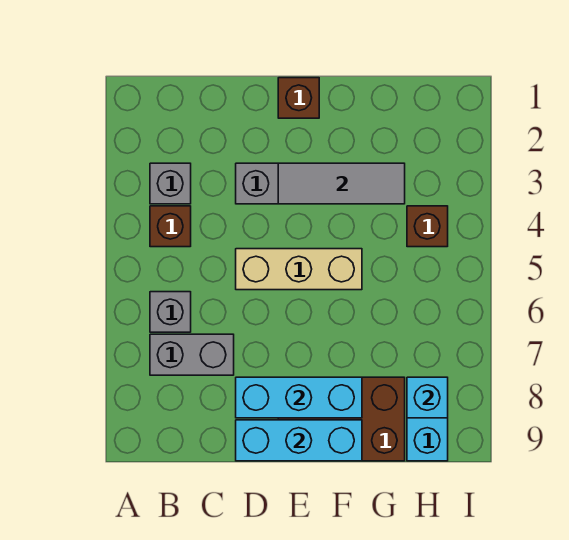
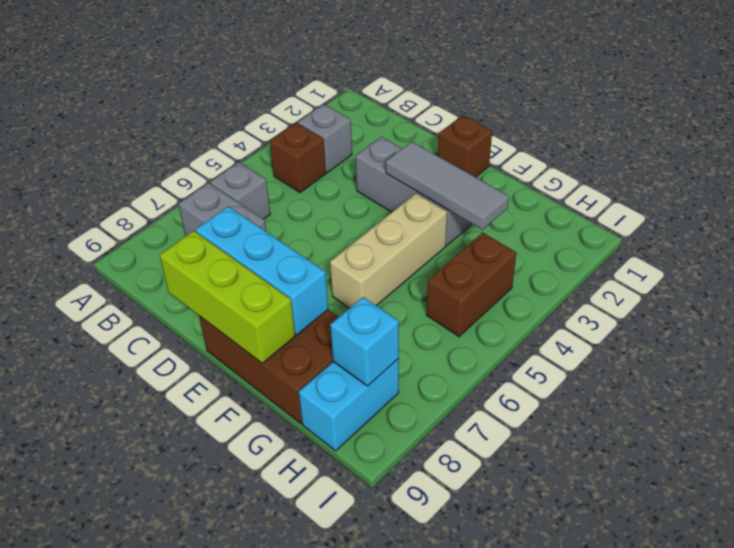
tan brick D5:F5 level 1 -> tan brick F4:F6 level 1
cyan brick D9:F9 level 2 -> lime brick D9:F9 level 2
brown brick H4 level 1 -> brown brick H4:H5 level 1

